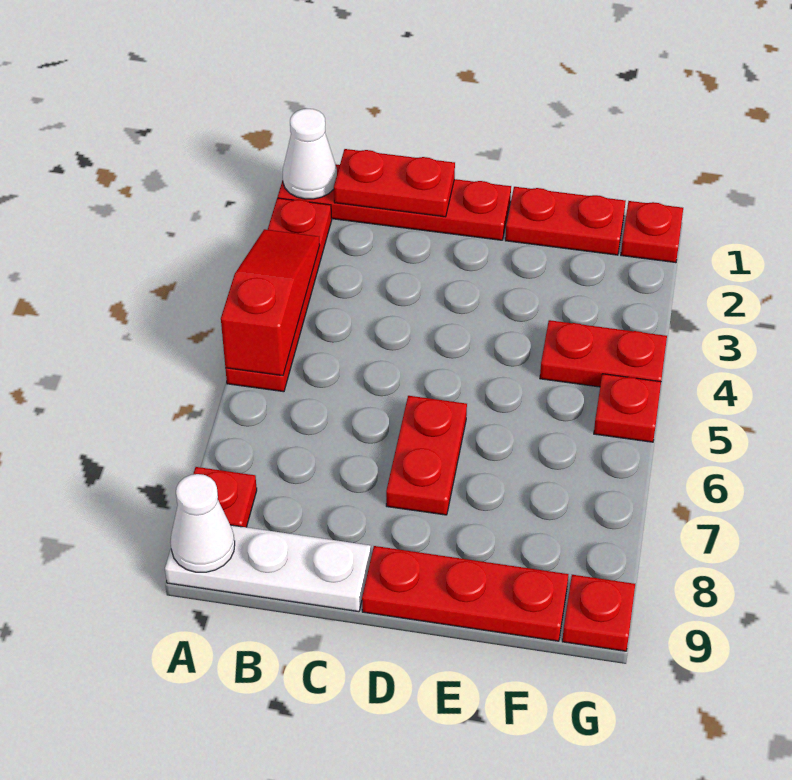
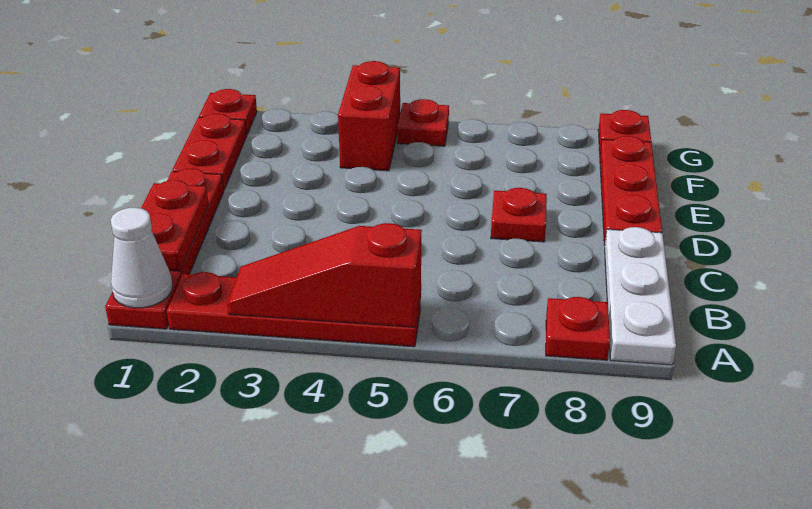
white cone A9 level 2 -> none
red plate D6:D7 level 1 -> red plate D7 level 1
red plate F4:G4 level 1 -> red brick F4:G4 level 1

